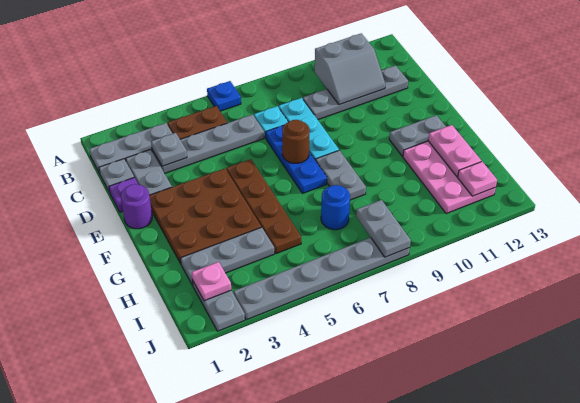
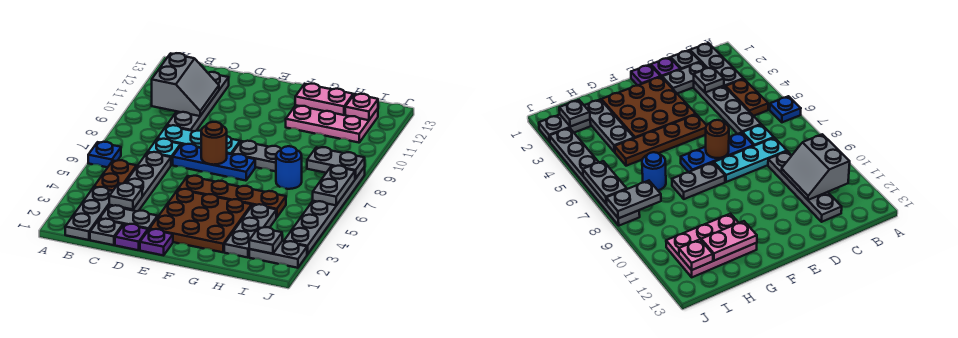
purple round brick E1 level 1 -> purple plate E1 level 1
grey plate F11:F12 level 1 -> grey plate J6:J7 level 2
pink plate I2 level 2 -> grey plate I2 level 2

